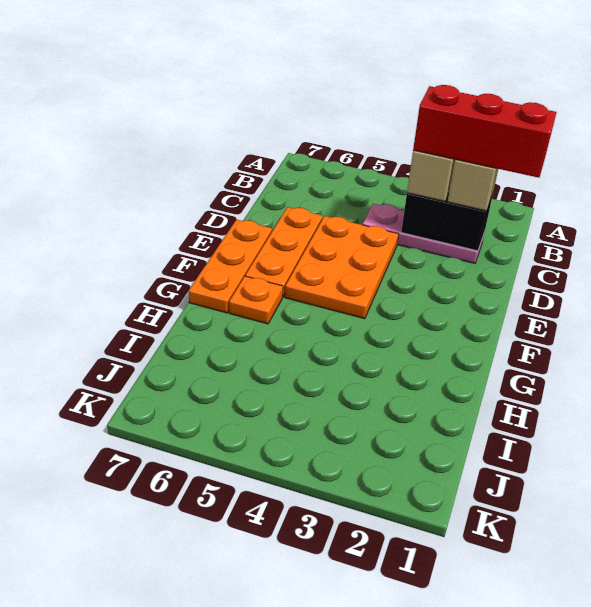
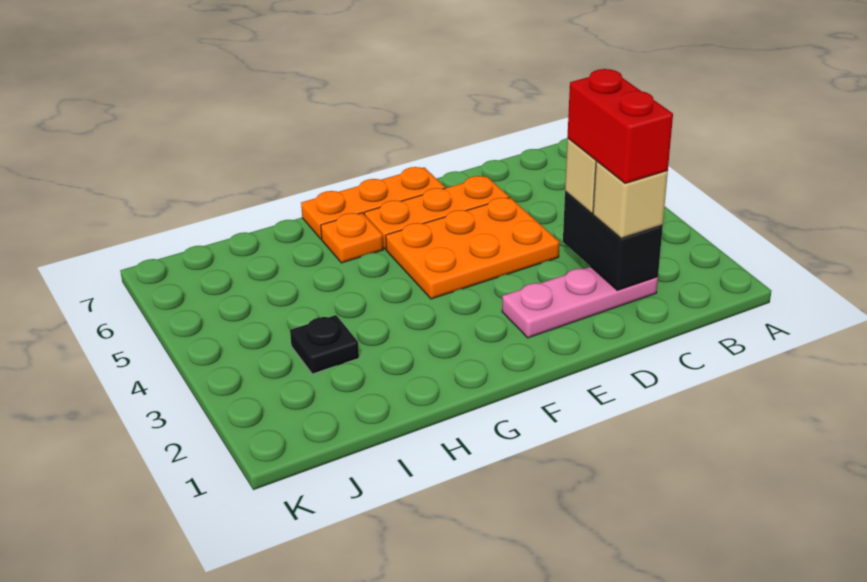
red brick C1:C3 level 4 -> red brick C2:C3 level 4
pink plate C2:C4 level 1 -> pink plate C2:E2 level 1
none -> black plate I3 level 1

